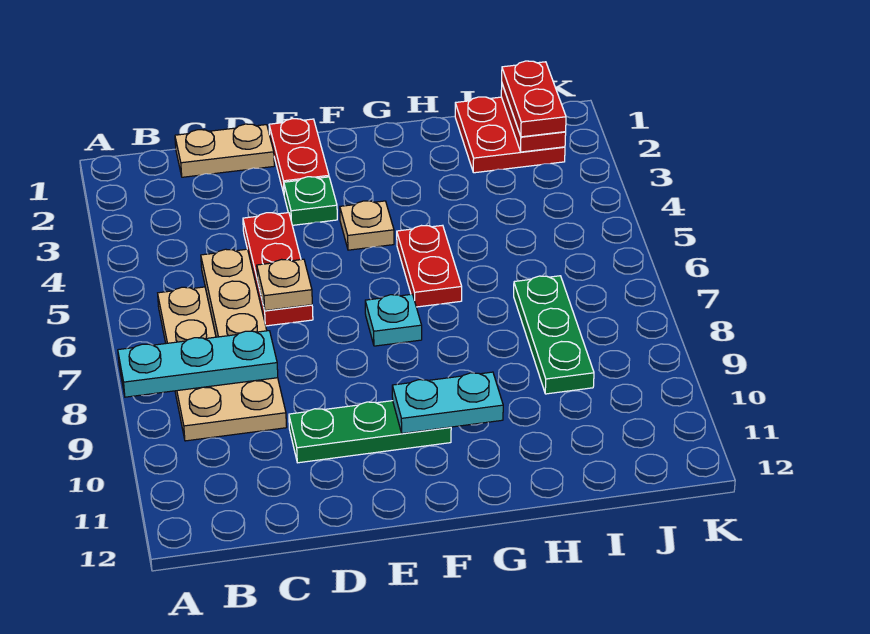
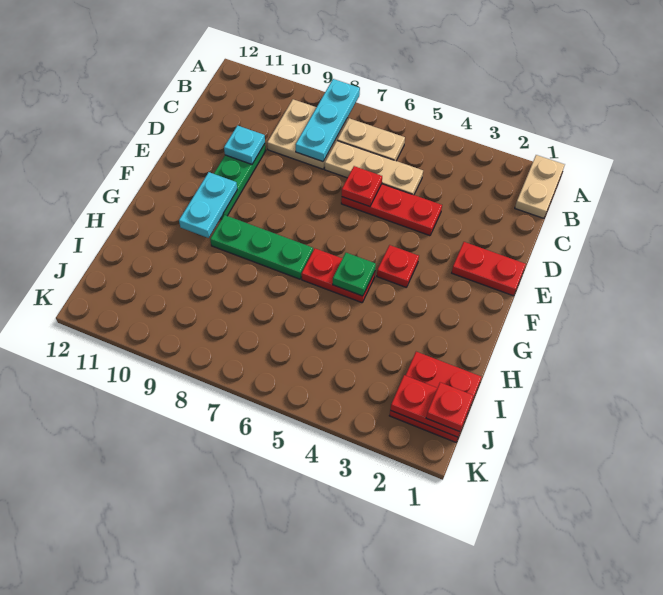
tan plate C1:D1 level 1 -> tan plate A1:B1 level 1
tan plate D6 level 2 -> red plate D6 level 2
green plate E3 level 1 -> green plate G5 level 2
tan plate F4 level 1 -> red plate F4 level 1
cyan plate F7 level 1 -> cyan plate D10 level 2
green plate I7:I9 level 1 -> green plate G7:G9 level 1
red plate J1:J2 level 3 -> red plate J1 level 3

